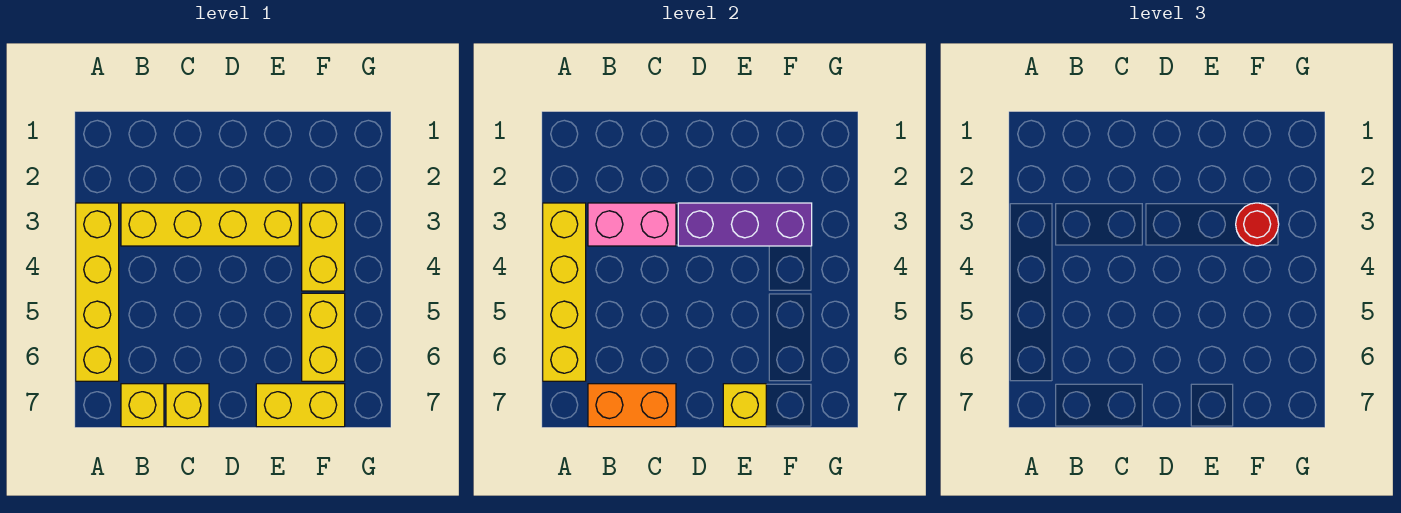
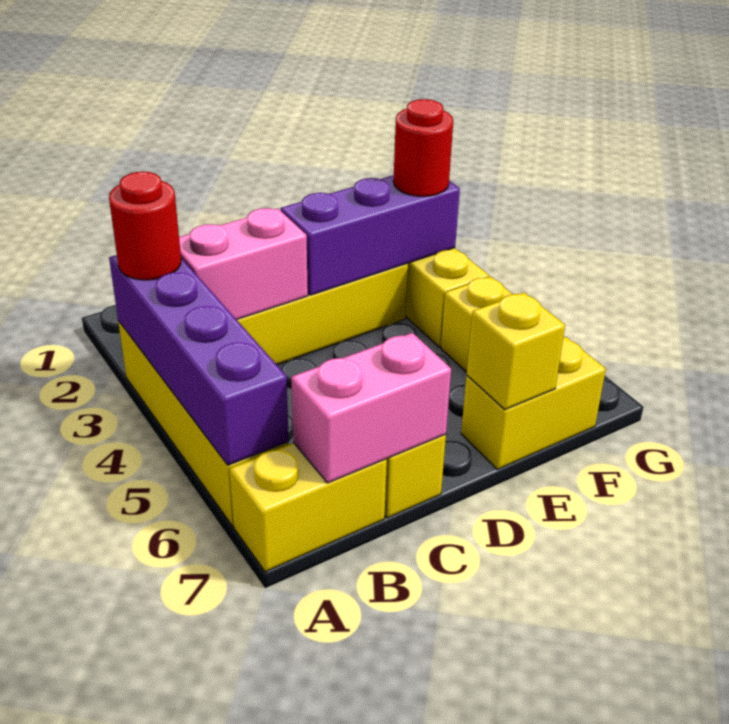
yellow brick A3:A6 level 2 -> purple brick A3:A6 level 2
none -> red round brick A3 level 3
yellow brick B7 level 1 -> yellow brick A7:B7 level 1
orange brick B7:C7 level 2 -> pink brick B7:C7 level 2

